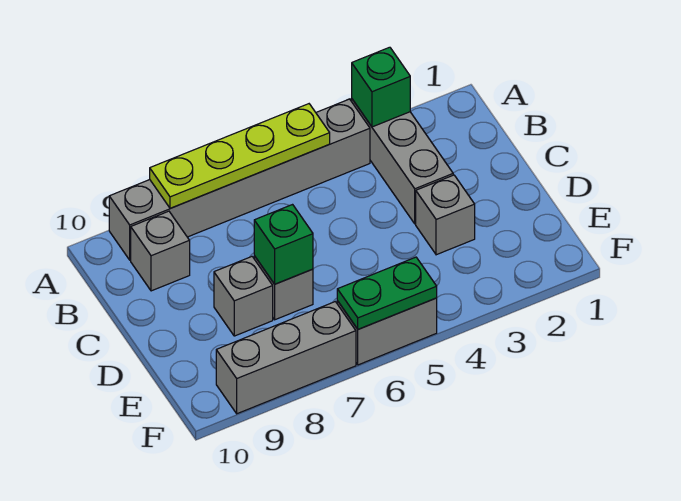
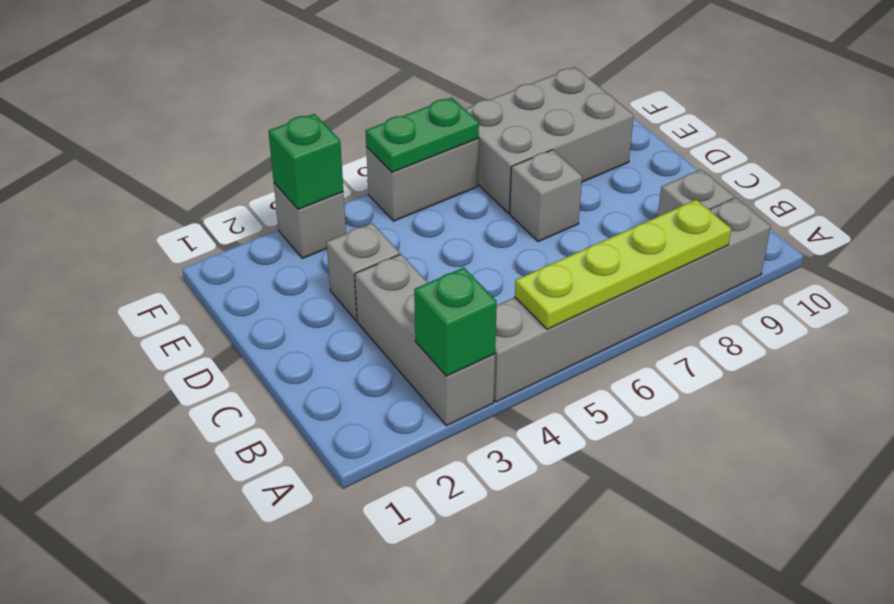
green brick D7 level 2 -> green brick F3 level 2
grey brick D8 level 1 -> grey brick F3 level 1
grey brick F7:F9 level 1 -> grey brick E7:F9 level 1

